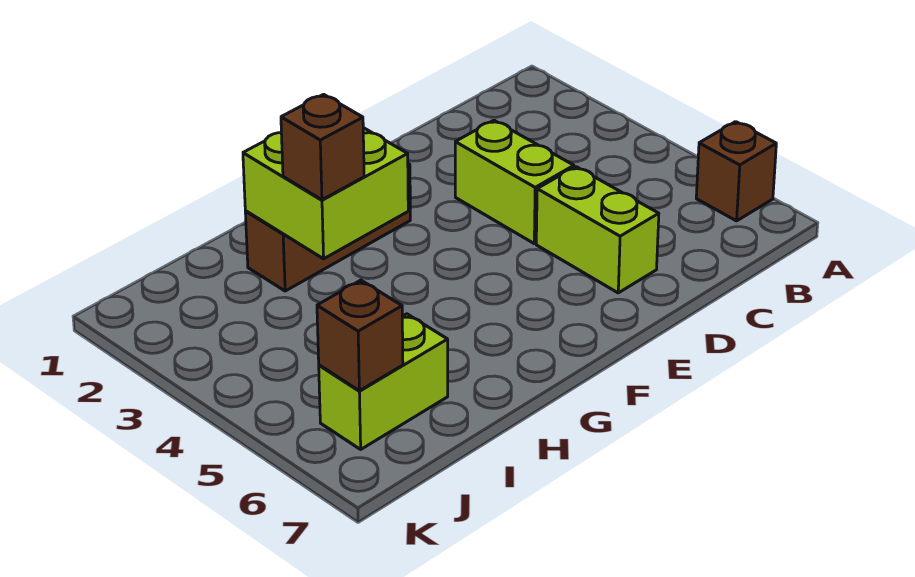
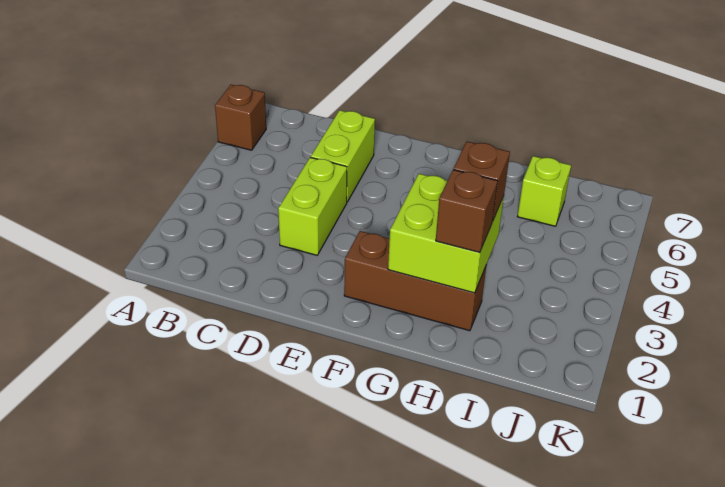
lime brick I6:J6 level 1 -> lime brick I6 level 1
brown brick J6 level 2 -> brown brick H2 level 3

